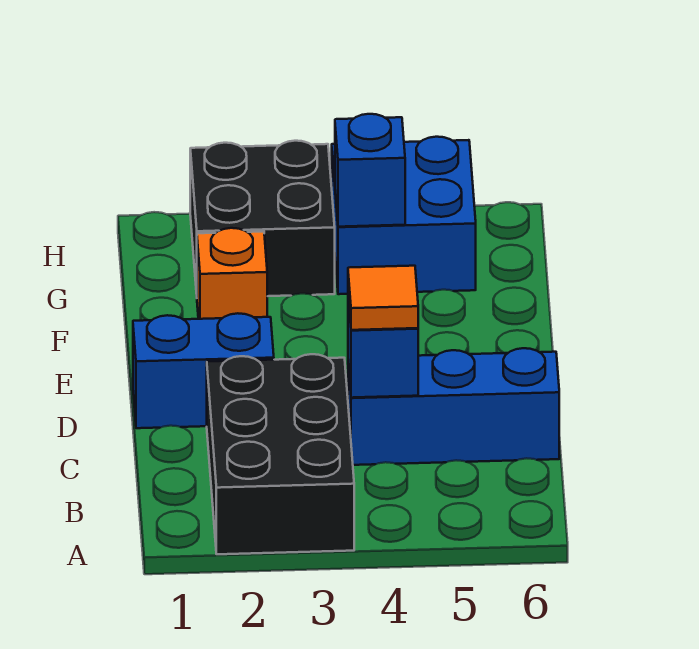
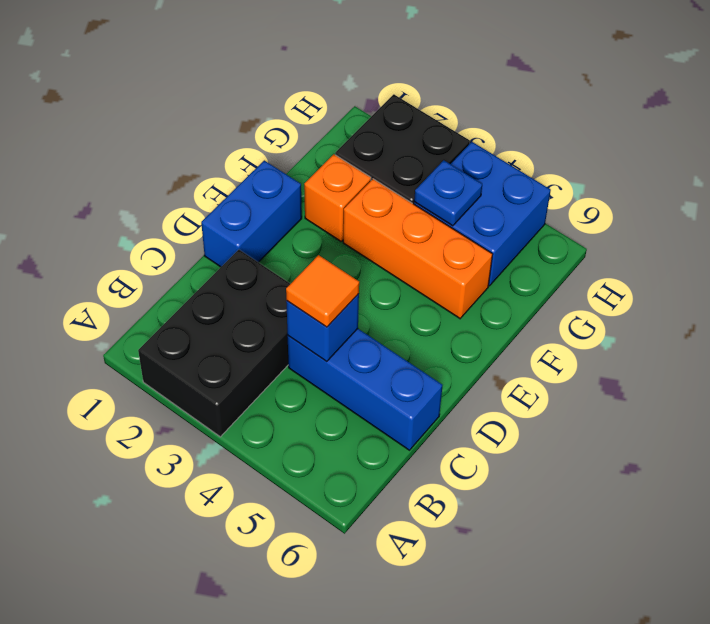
blue brick D1:D2 level 1 -> blue brick D1:E1 level 1
none -> orange brick F3:F5 level 1
blue brick G4 level 2 -> blue plate G4 level 2

